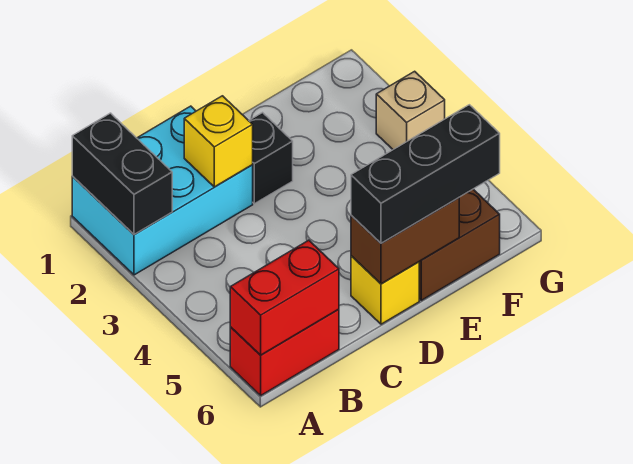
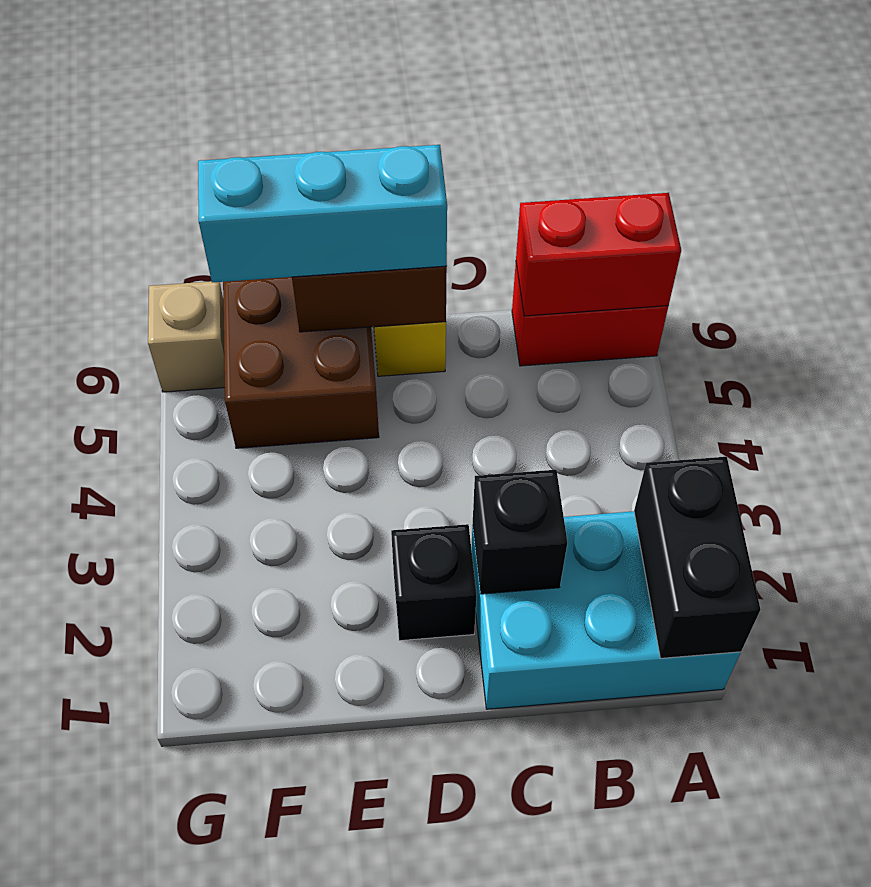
yellow brick C2 level 2 -> black brick C2 level 2
black brick D6:F6 level 3 -> cyan brick D6:F6 level 3
tan brick G3 level 1 -> tan brick G6 level 1

